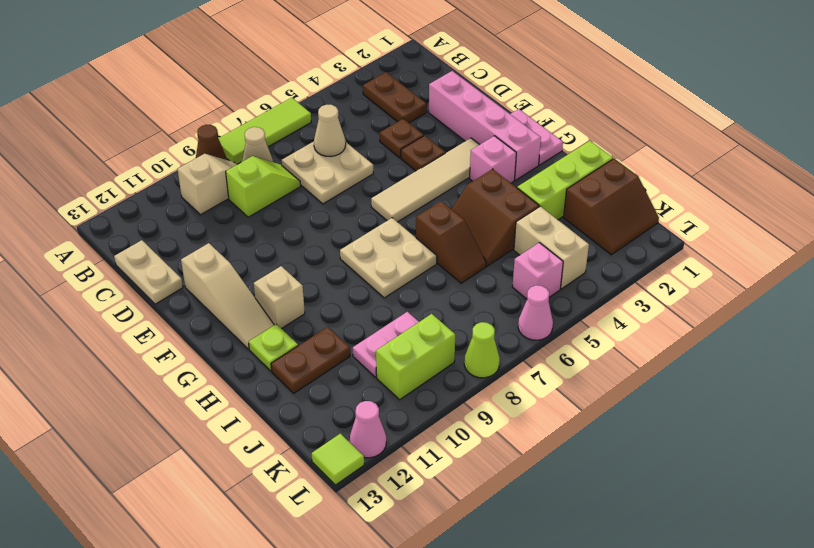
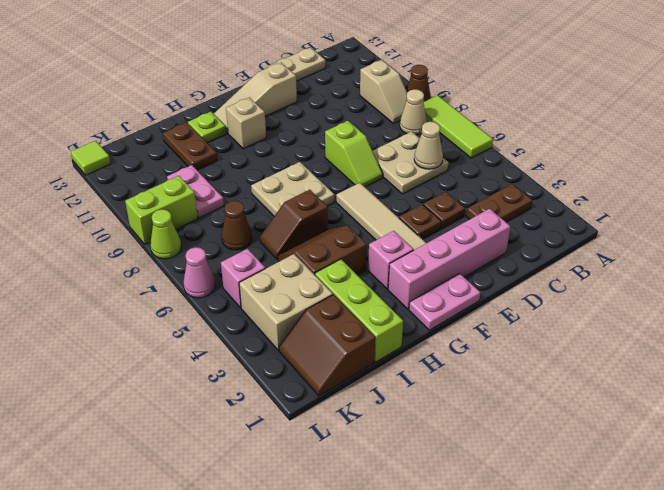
lime slope C8:C9 level 1 top 9 -> lime slope E7:E8 level 1 top 8
tan brick J4:K4 level 1 -> tan brick J3:K4 level 1
none -> brown cone J7 level 1
lime brick K9:K10 level 1 -> lime brick K9:L9 level 1
pink cone L12 level 1 -> none

